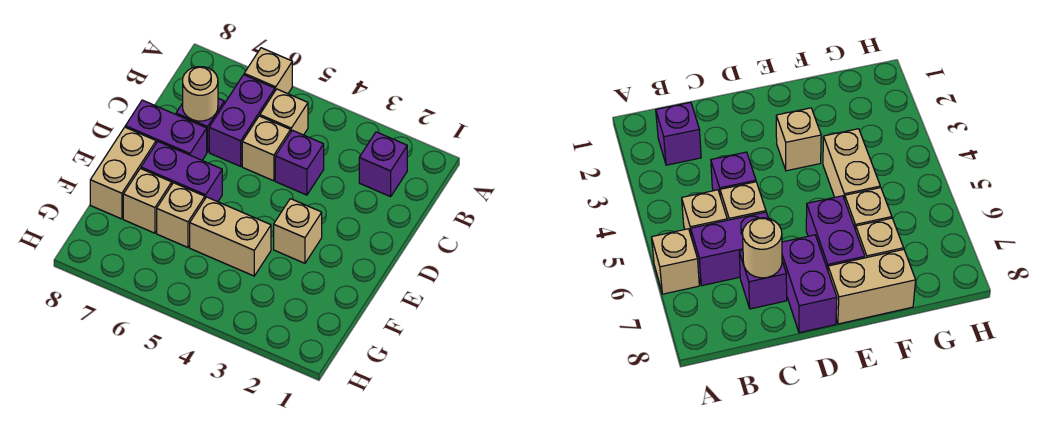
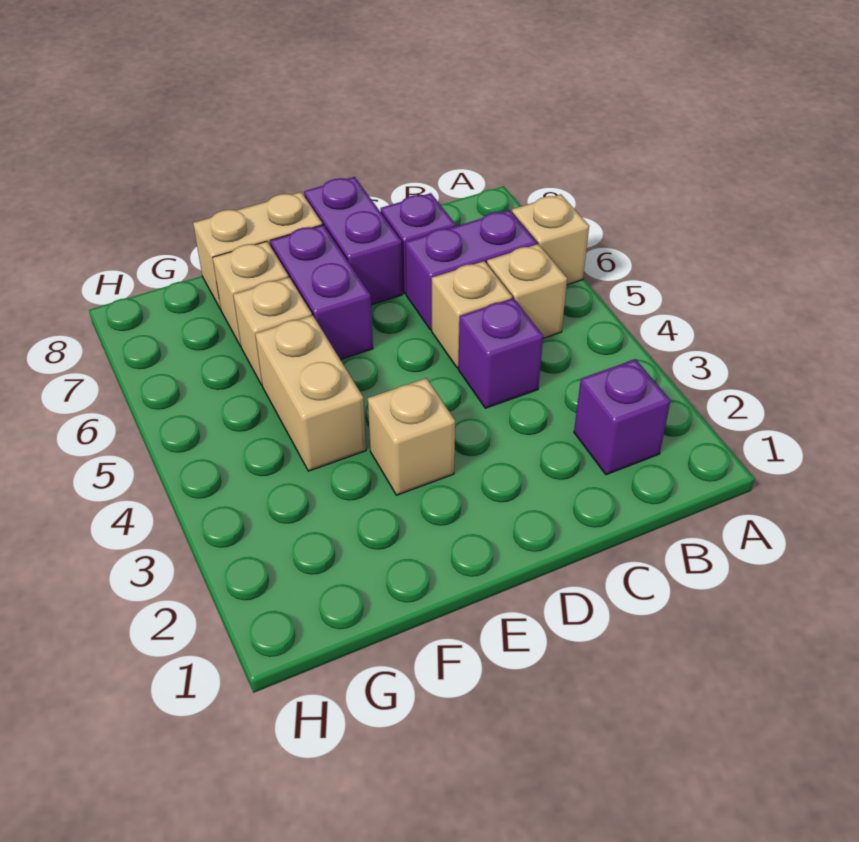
tan round brick C7 level 2 -> none

